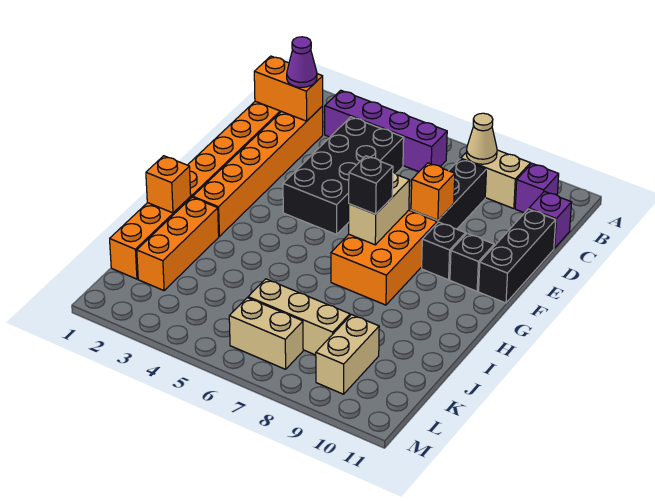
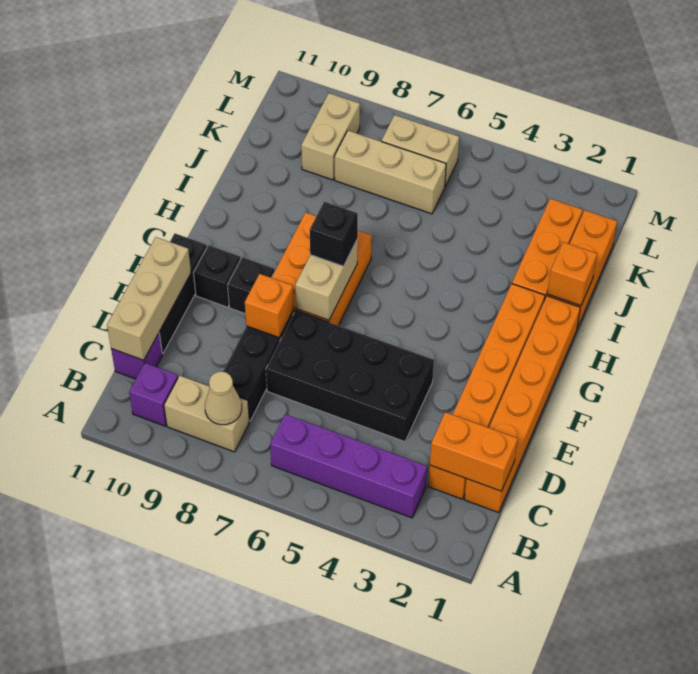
purple cone C2 level 3 -> none
black brick C4:F5 level 1 -> black brick D4:E7 level 1
none -> tan brick C11:E11 level 2

